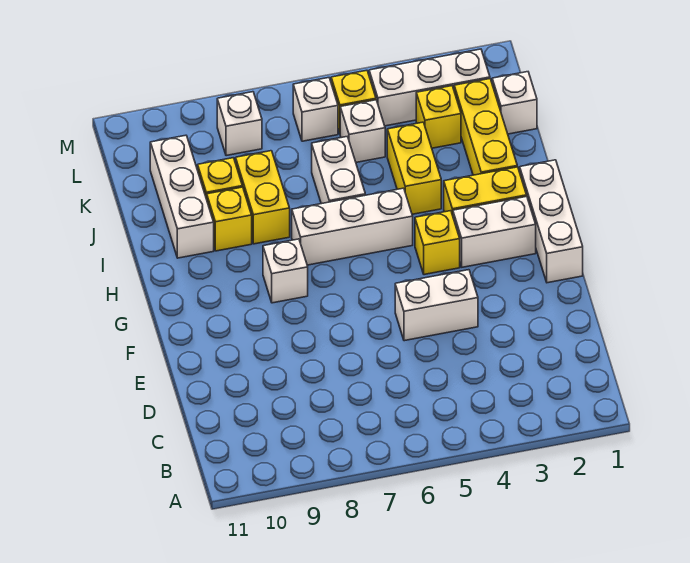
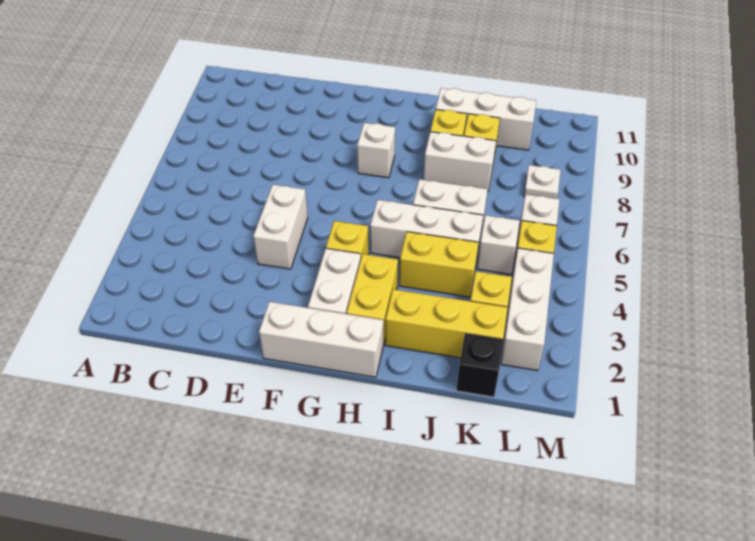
white brick H5:H7 level 1 -> white brick H5:J5 level 1
yellow brick I8:J8 level 1 -> white brick I8:J8 level 1
white brick K1 level 1 -> black brick K1 level 1
white brick L8 level 1 -> white plate L8 level 1

